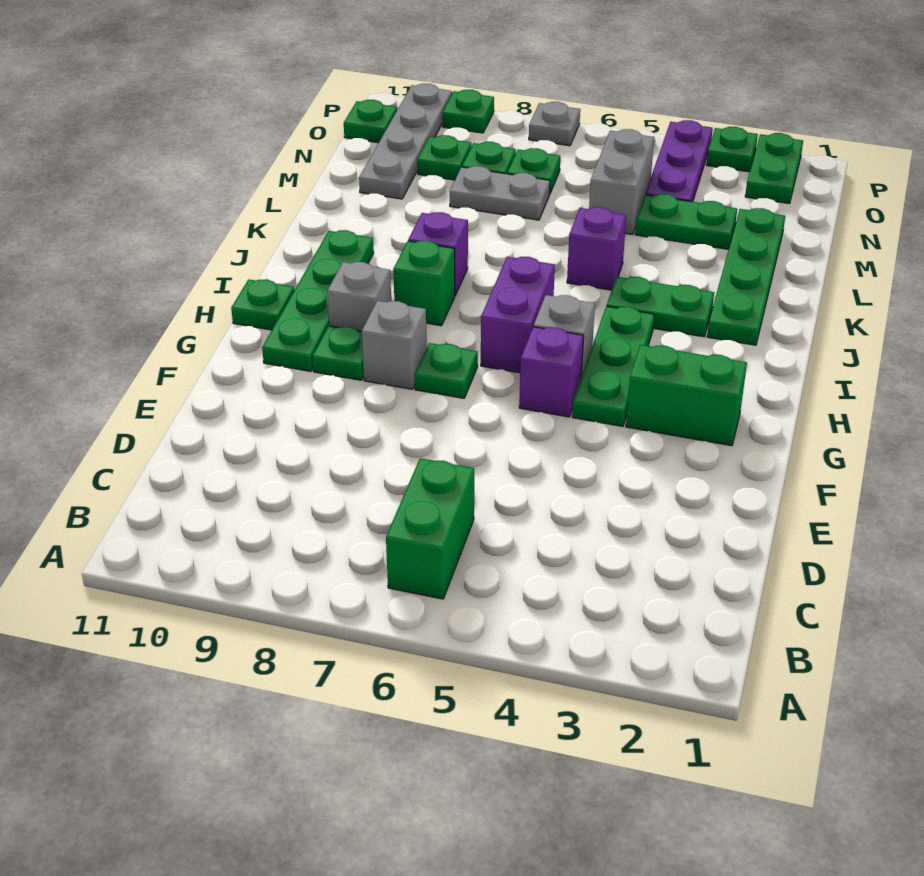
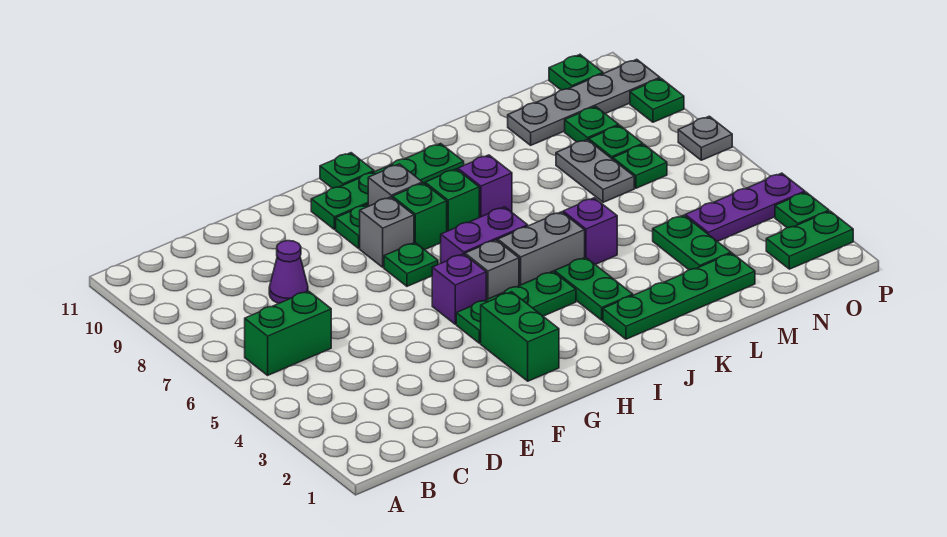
none -> purple cone D8 level 1
none -> green brick H8 level 1
grey brick M5:N5 level 1 -> grey brick I5:J5 level 1

